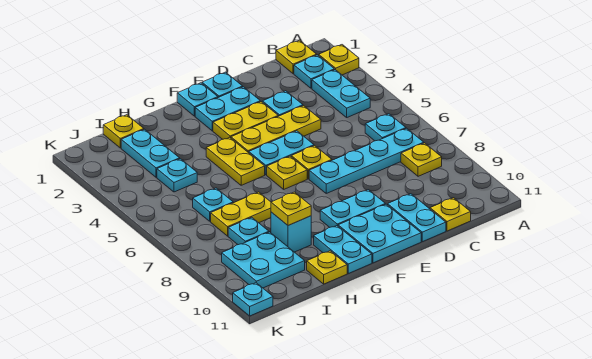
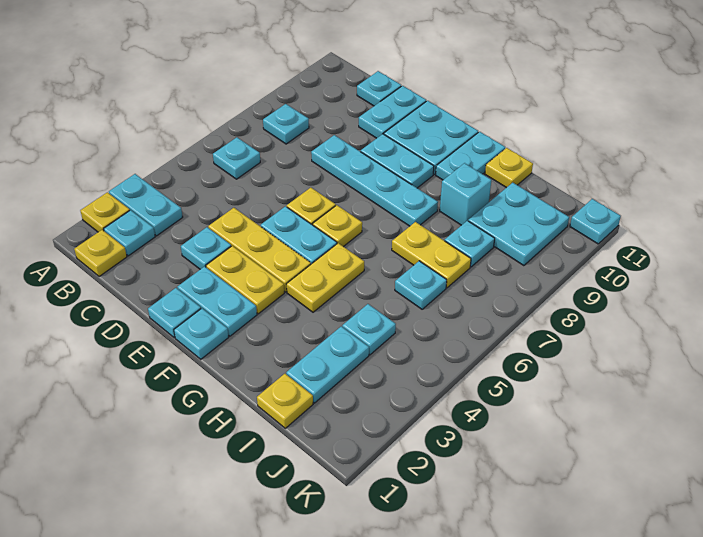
cyan plate B3:B4 level 1 -> cyan plate A3:B3 level 1
cyan plate B7:E7 level 1 -> cyan plate D8:G8 level 1
yellow plate B8 level 1 -> cyan plate B8 level 1
yellow plate C11 level 1 -> cyan plate C11 level 1
yellow plate H9 level 2 -> none

